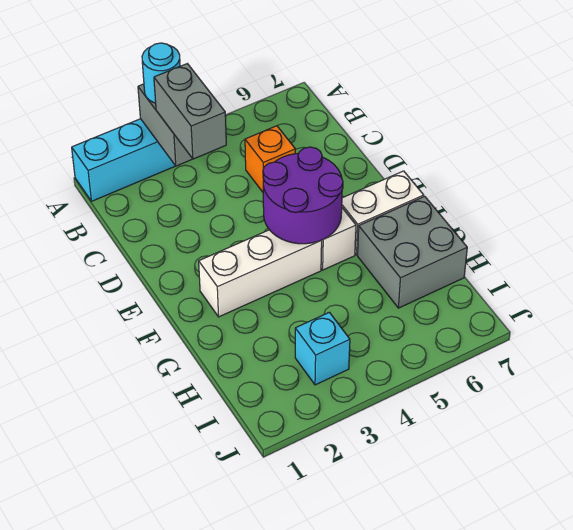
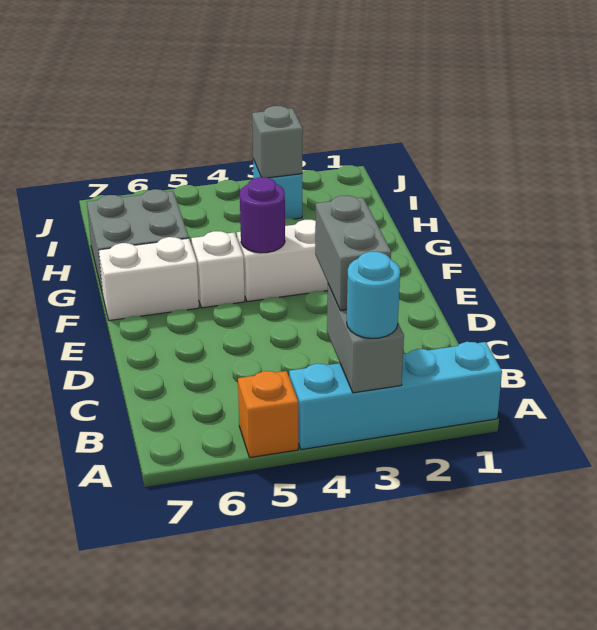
orange brick C5 level 1 -> orange brick A5 level 1
purple round brick E4:F5 level 2 -> purple round brick F4 level 2
none -> grey brick I3 level 2

